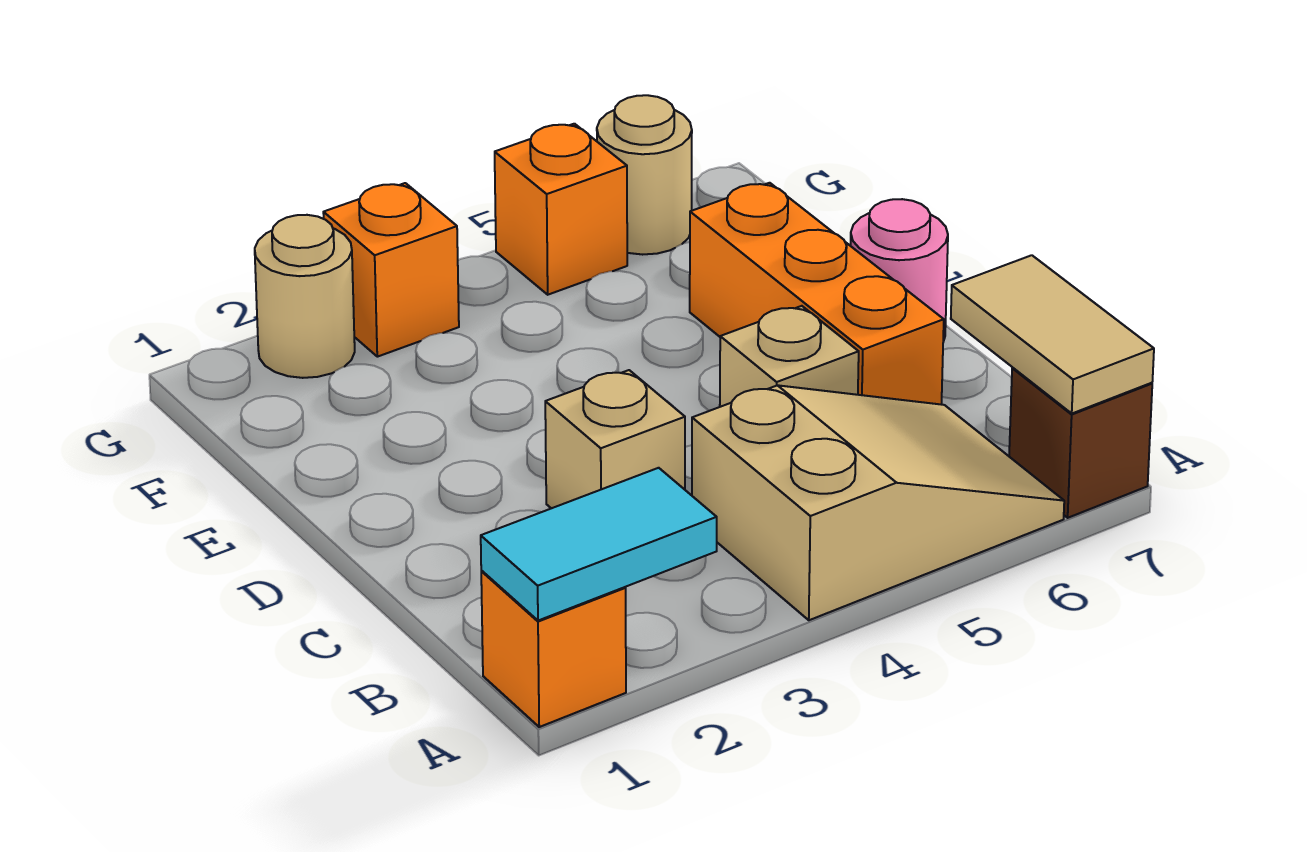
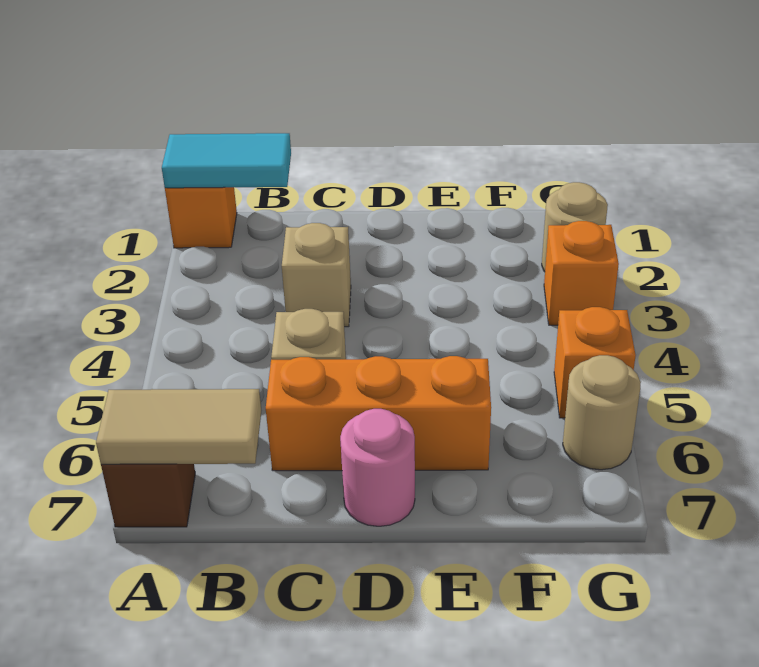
cyan tile A1:A2 level 2 -> cyan tile A1:B1 level 2
tan slope A4:B6 level 1 top 4 -> none

